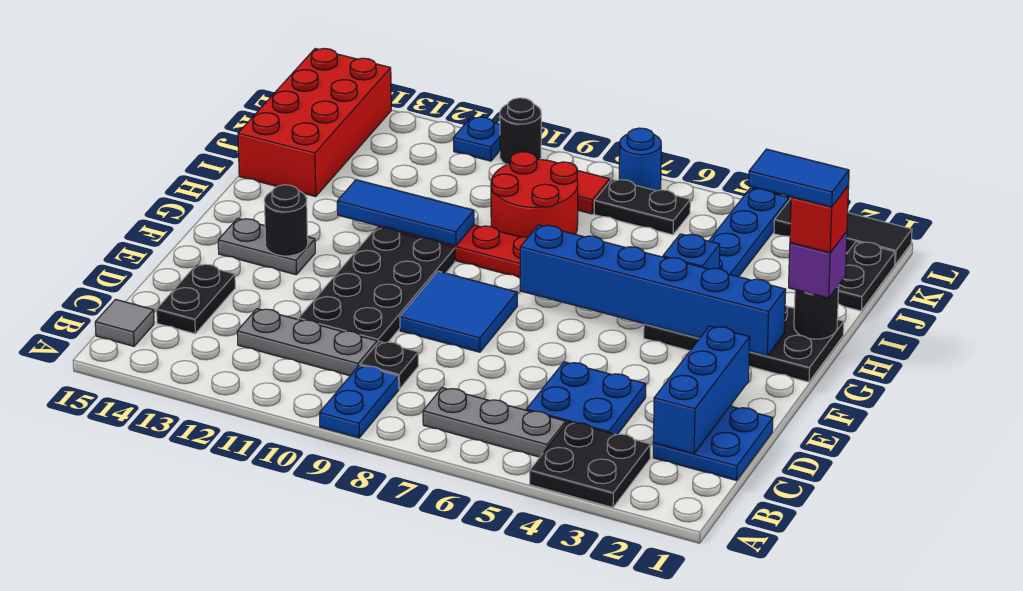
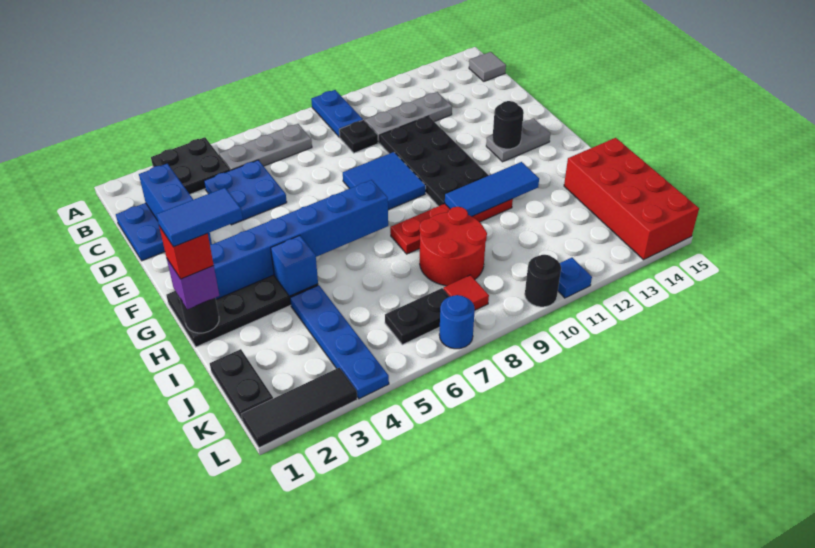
black plate C14:D14 level 1 -> none

